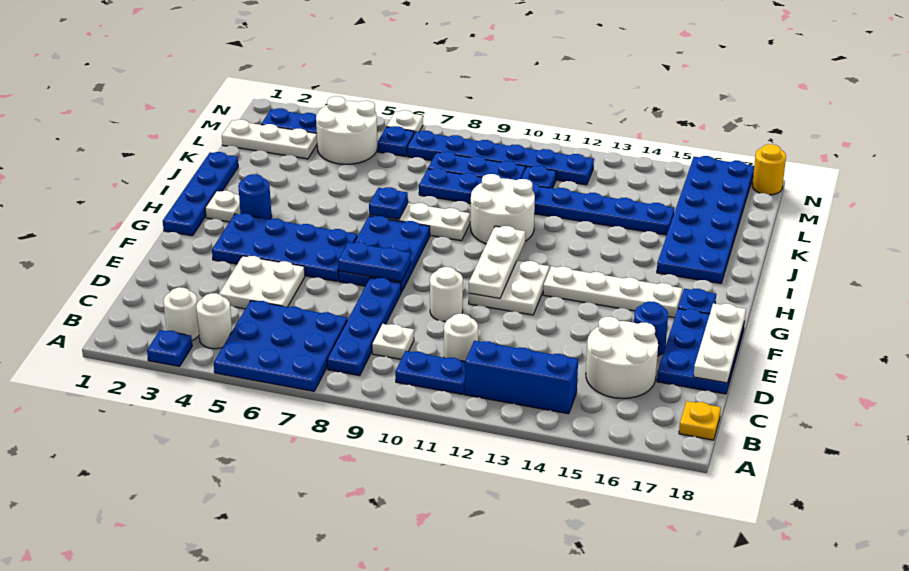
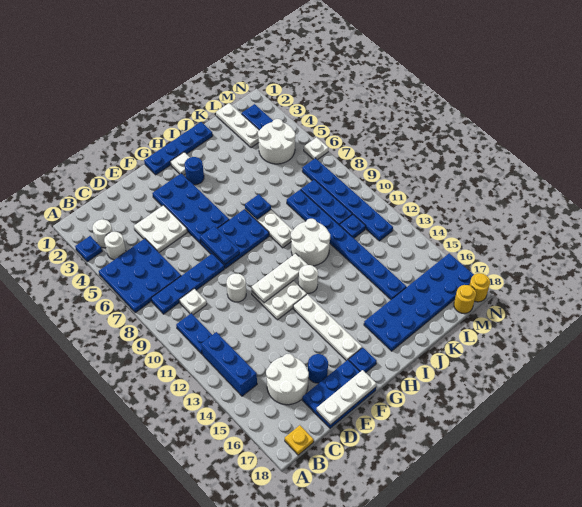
white round brick C11 level 1 -> white round brick H12 level 1
blue plate M6 level 1 -> none
none -> yellow round brick M18 level 1

